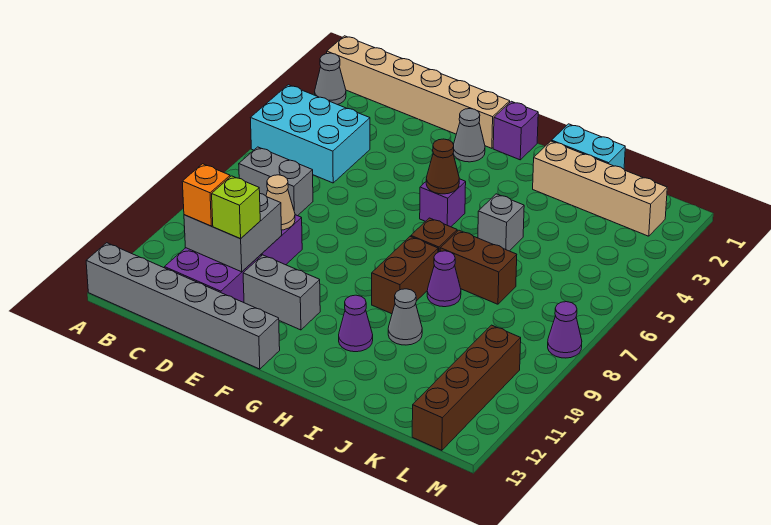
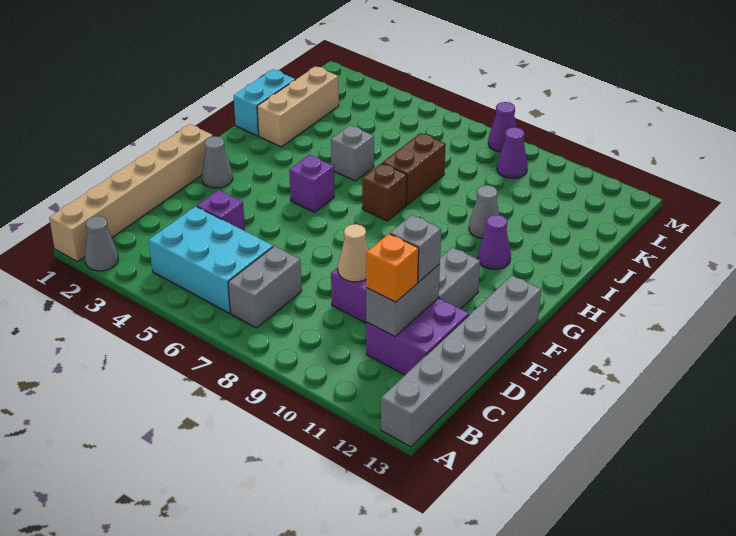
cyan brick A4:C5 level 1 -> cyan brick B4:C6 level 1
grey brick C10:D11 level 2 -> grey brick C11:D11 level 2
lime brick D11 level 3 -> grey brick D11 level 3
purple brick G1 level 1 -> purple brick D4 level 1
brown cone G5 level 2 -> none
brown brick H8:H9 level 1 -> none
tan brick I2:L2 level 1 -> tan brick I2:K2 level 1
purple cone I8 level 1 -> purple cone L9 level 1
brown brick L10:L13 level 1 -> none

